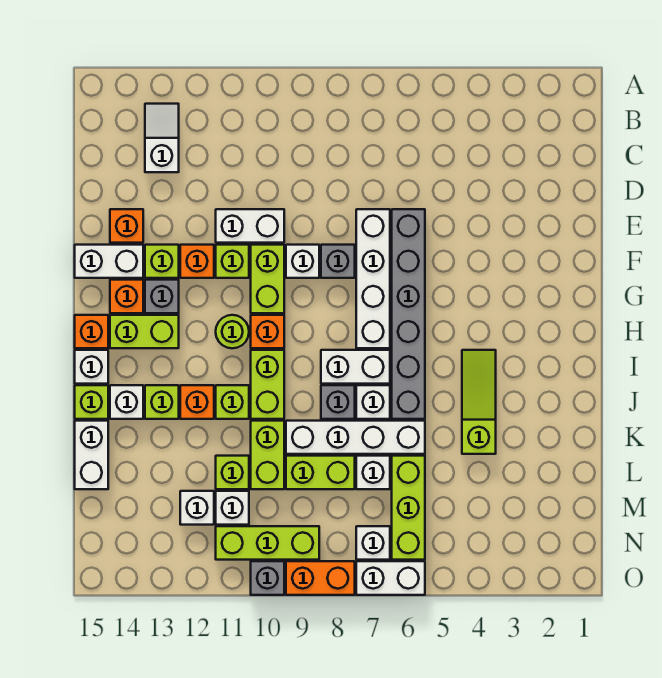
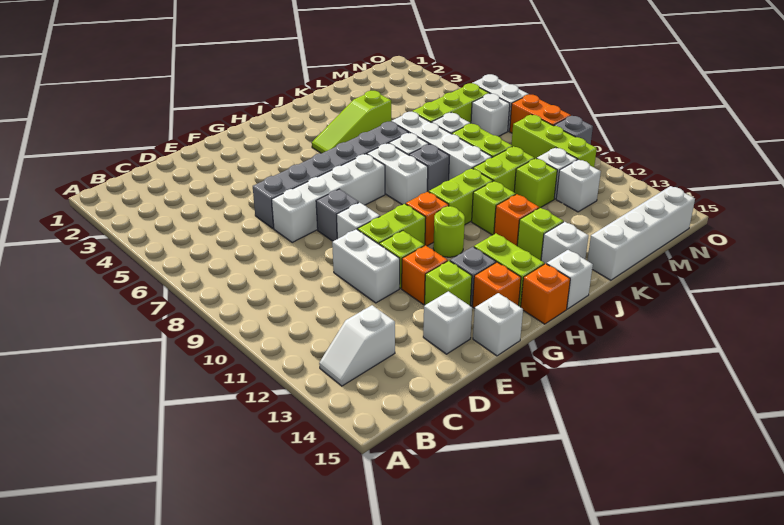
orange brick E14 level 1 -> white brick E14 level 1
white brick F14:F15 level 1 -> white brick F15 level 1
lime brick J15 level 1 -> none
white brick K15:L15 level 1 -> white brick K15:N15 level 1

